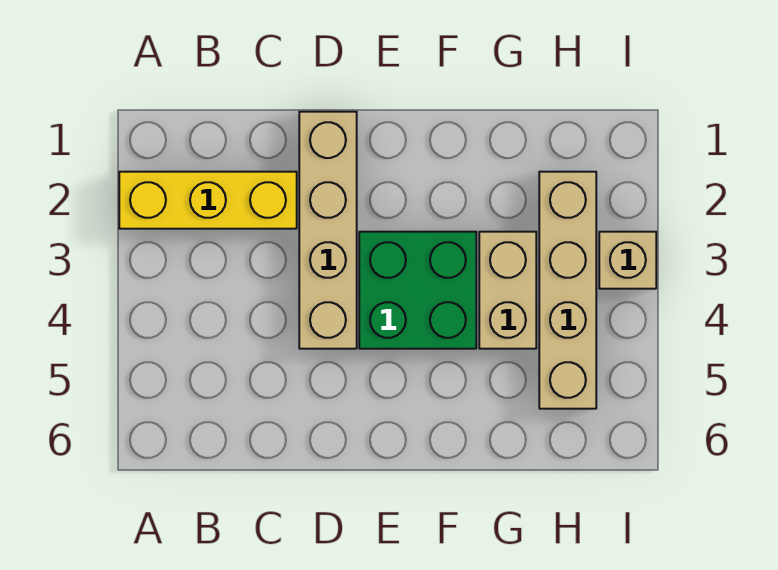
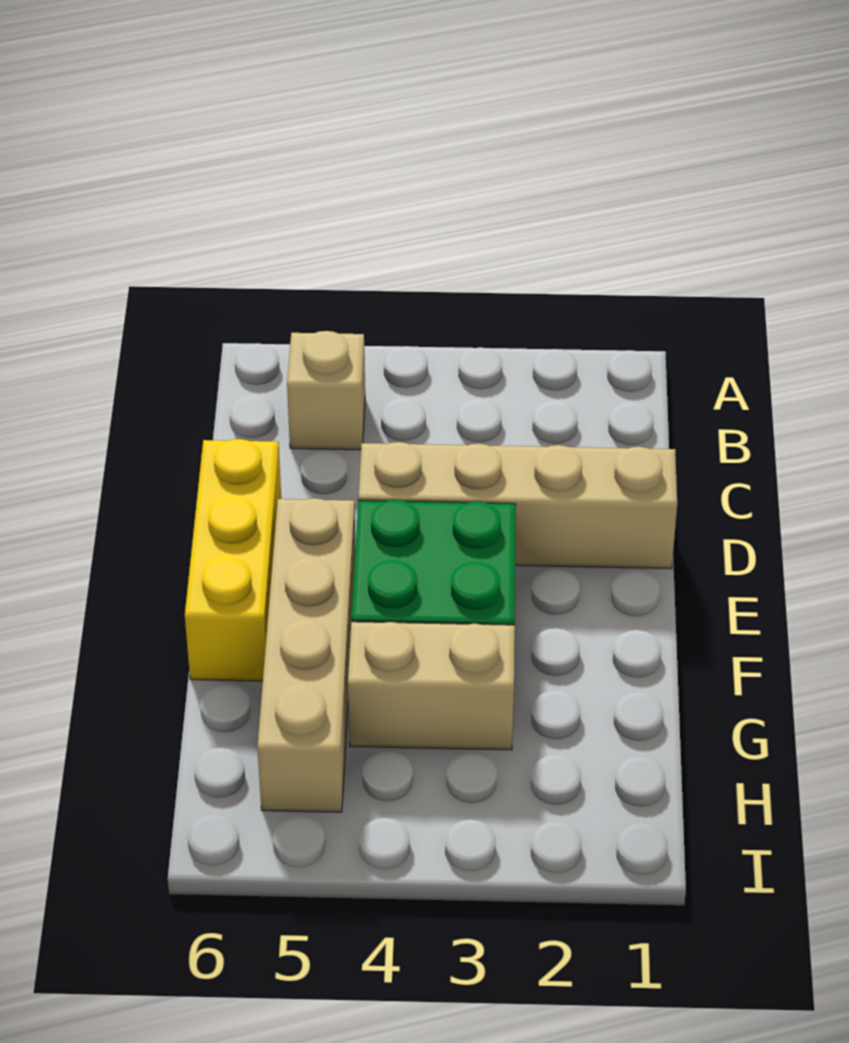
yellow brick A2:C2 level 1 -> yellow brick D6:F6 level 1
tan brick H2:H5 level 1 -> tan brick E5:H5 level 1
tan brick I3 level 1 -> tan brick B5 level 1

